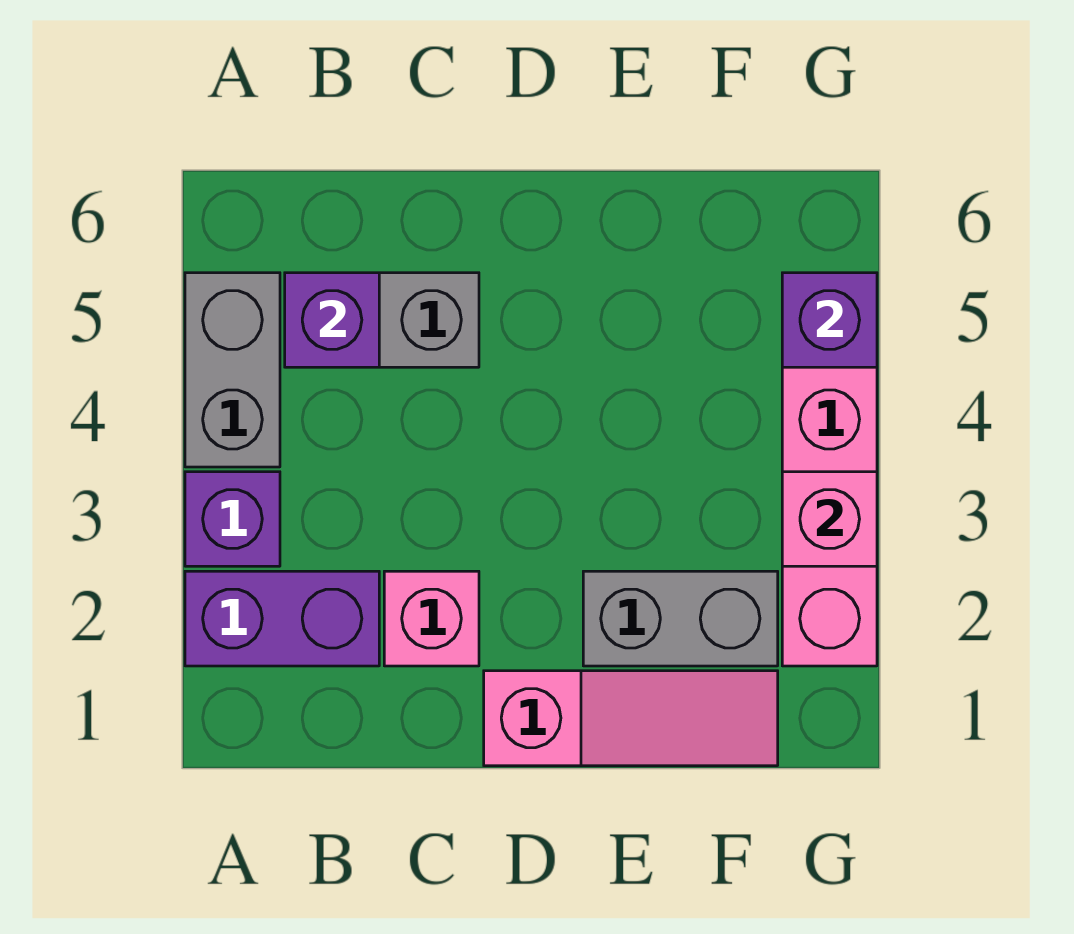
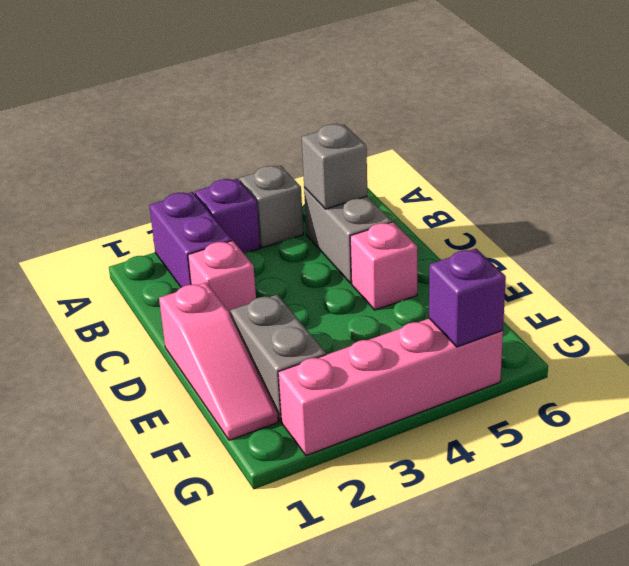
grey brick A4:A5 level 1 -> grey brick A4 level 1
purple brick B5 level 2 -> grey brick B5 level 2
pink brick G3 level 2 -> pink brick D5 level 1

